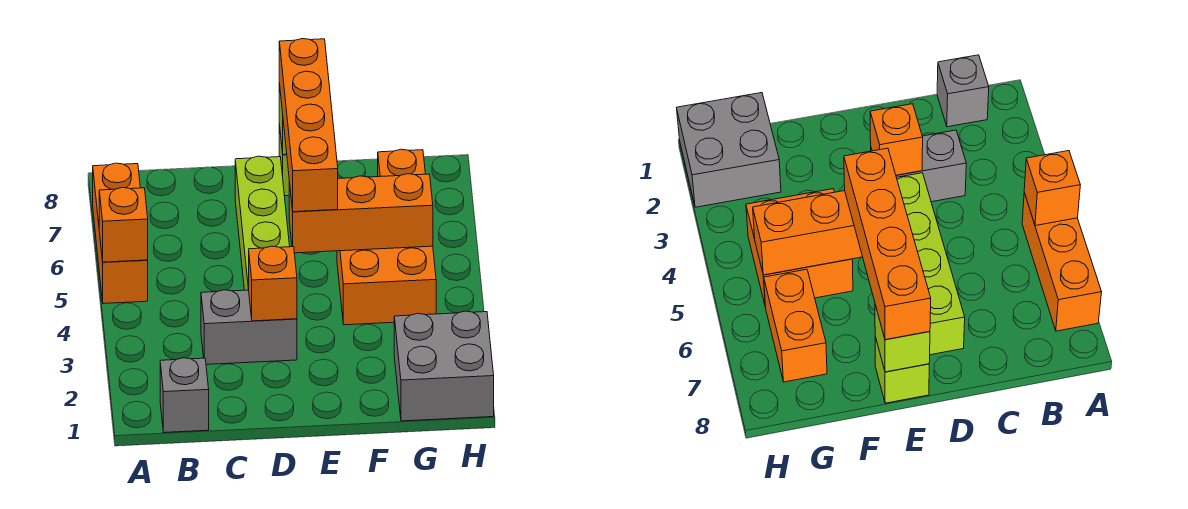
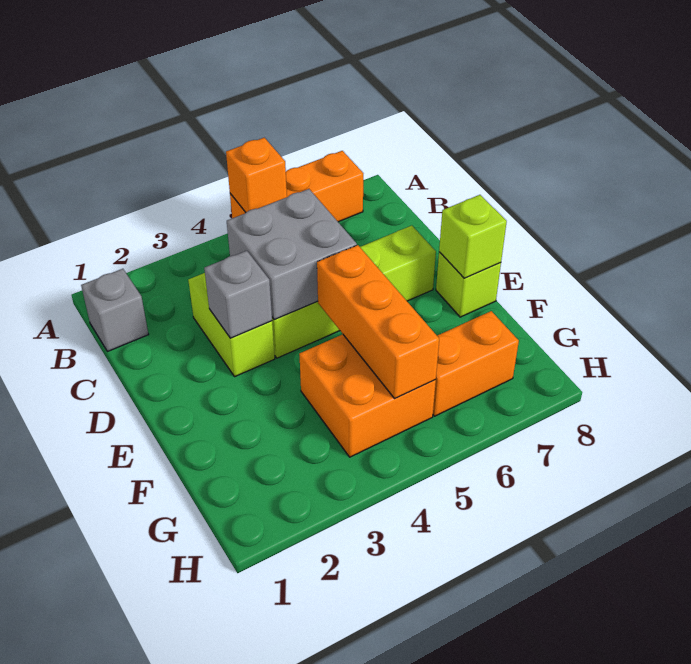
grey brick C3:D3 level 1 -> lime brick C3:D3 level 1
orange brick D3 level 2 -> grey brick D3 level 2
orange brick E5:E8 level 3 -> none
grey brick G1:H2 level 1 -> grey brick C4:D5 level 2

